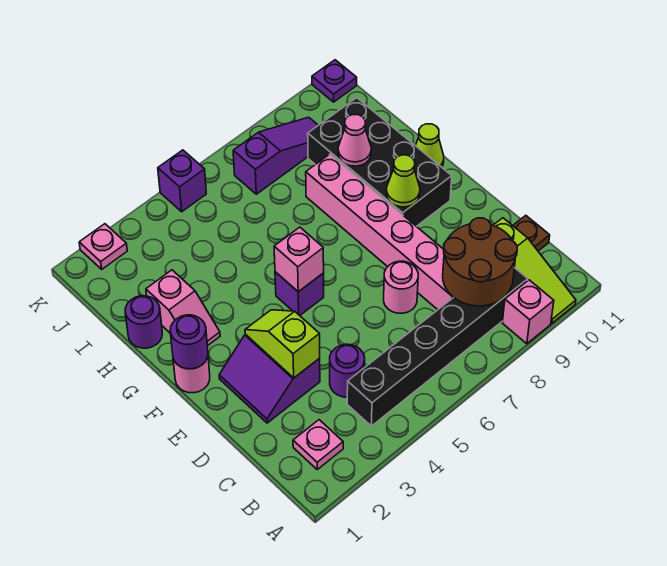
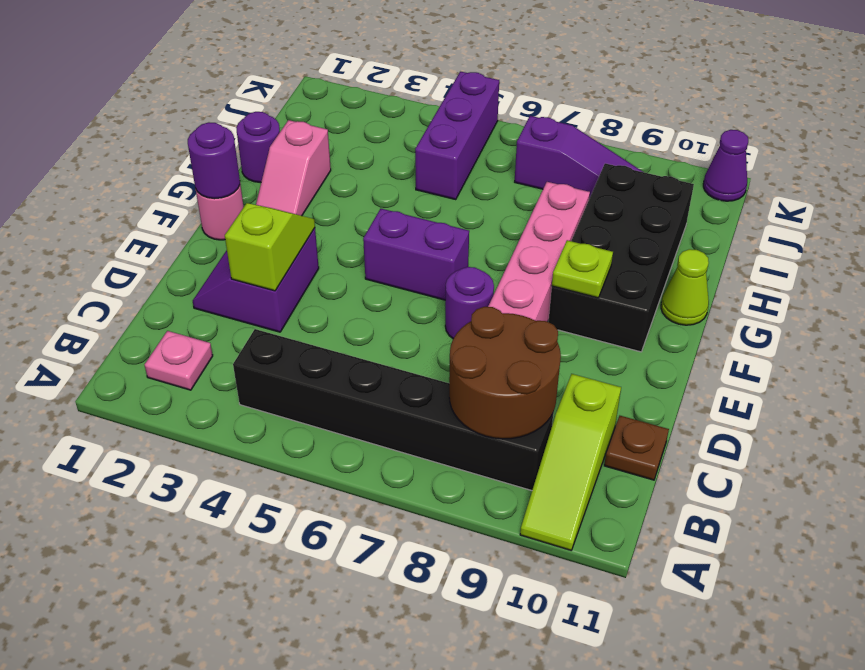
pink brick A9 level 1 -> none
purple round brick C4 level 1 -> purple round brick E7 level 1
pink round brick D7 level 1 -> none
purple brick F5 level 1 -> purple brick F5:F6 level 1
pink brick F5 level 2 -> none
lime cone F9 level 2 -> lime plate F9 level 2
pink cone H9 level 2 -> none
pink plate K2 level 1 -> none
purple brick K5 level 1 -> purple brick I5:K5 level 1
purple plate K11 level 1 -> purple cone K11 level 1

